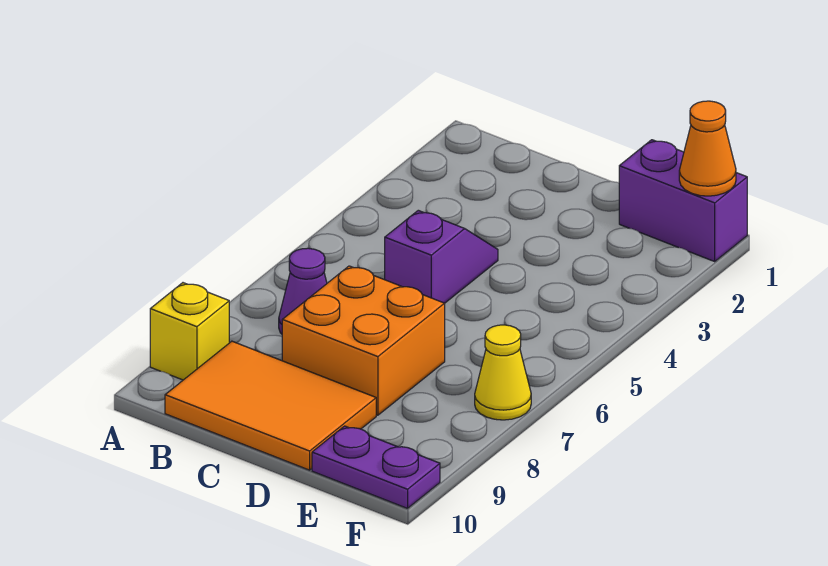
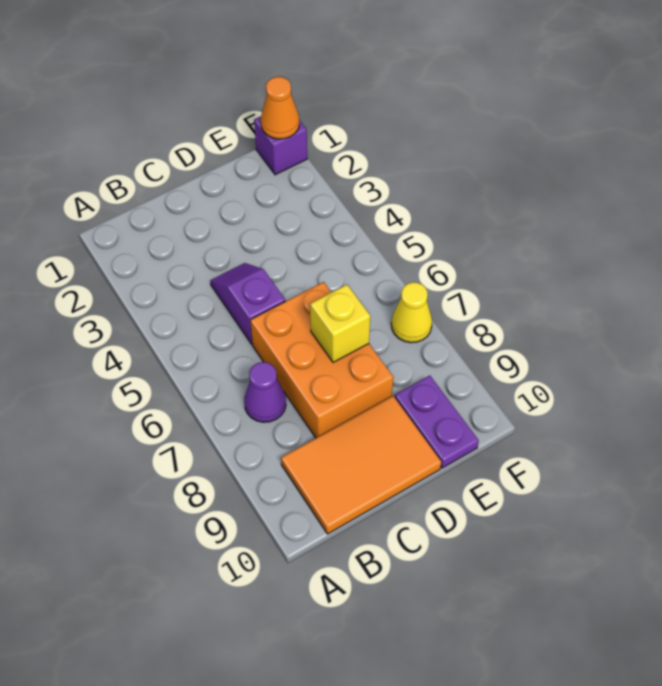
yellow brick A9 level 1 -> yellow brick D7 level 2
orange brick C7:D8 level 1 -> orange brick C6:D8 level 1
purple brick E1:F1 level 1 -> purple brick F1 level 1
purple plate E10:F10 level 1 -> purple plate E9:E10 level 1

